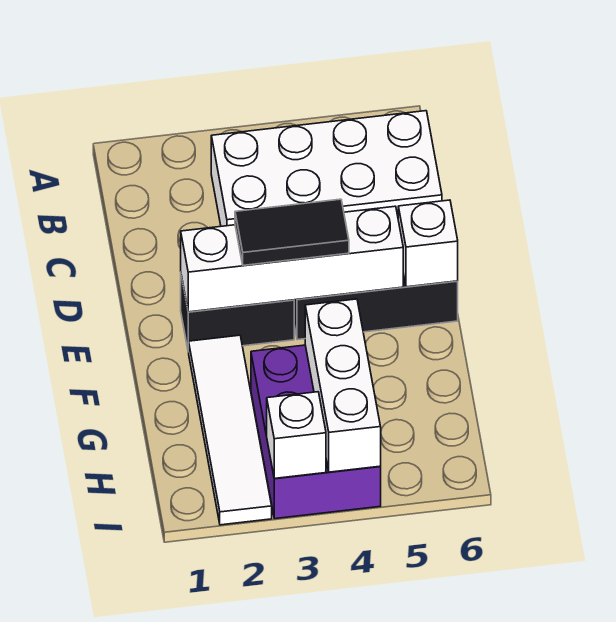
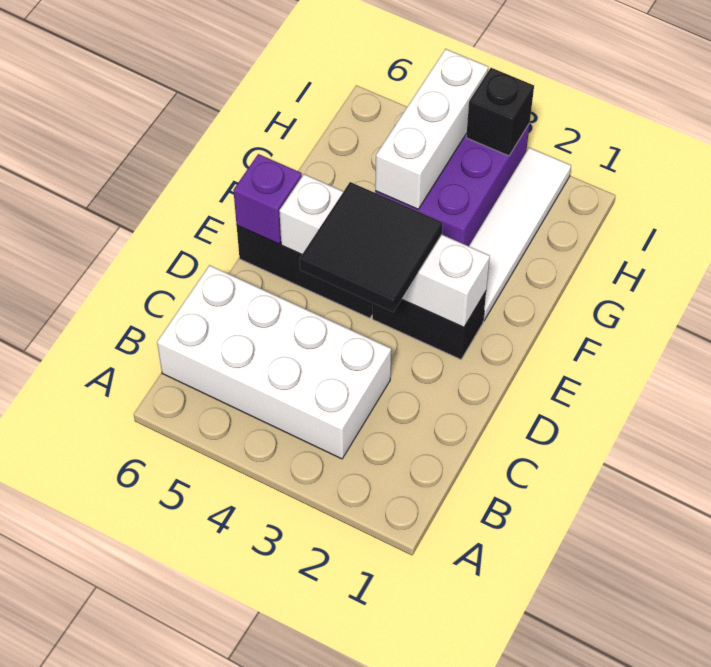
black tile E3:E4 level 3 -> black tile D3:E4 level 3
white brick E6 level 2 -> purple brick E6 level 2
white brick I3 level 2 -> black brick I3 level 2

